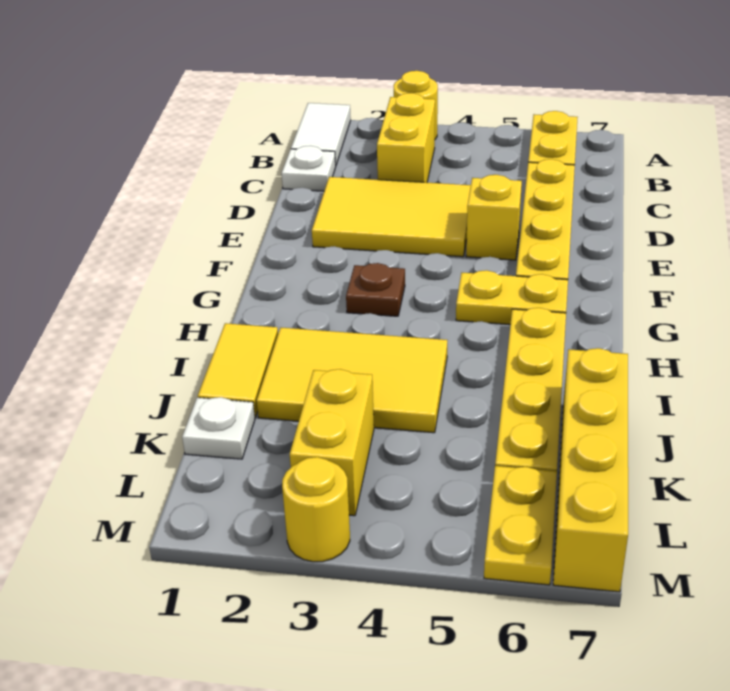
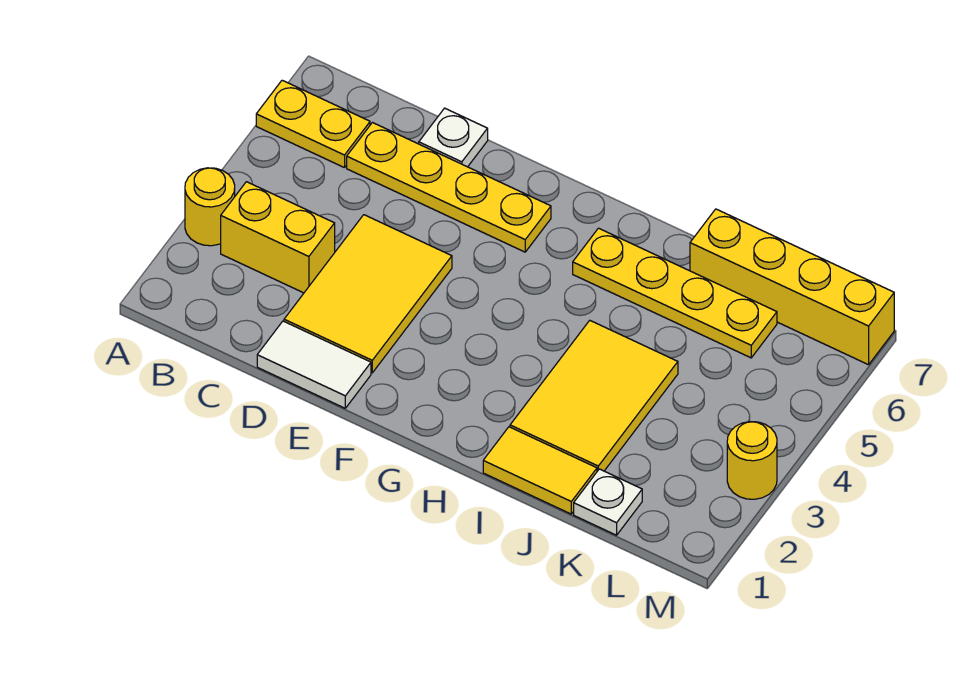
white tile A1:B1 level 1 -> white tile D1:E1 level 1
white plate C1 level 1 -> white plate D7 level 1
yellow brick E5 level 1 -> none
brown plate G3 level 1 -> none
yellow plate G5:G6 level 1 -> none
yellow brick K3:L3 level 1 -> none
yellow plate L6:M6 level 1 -> none

